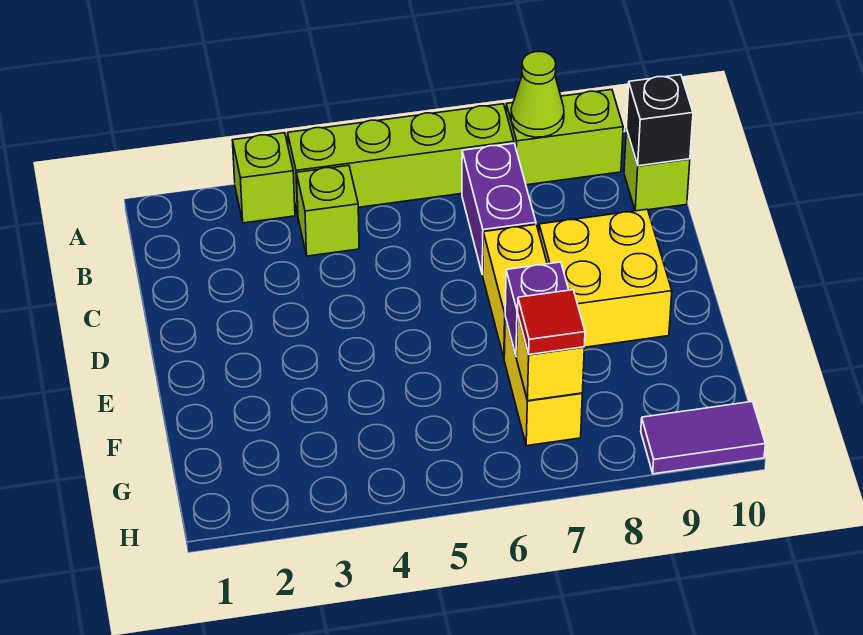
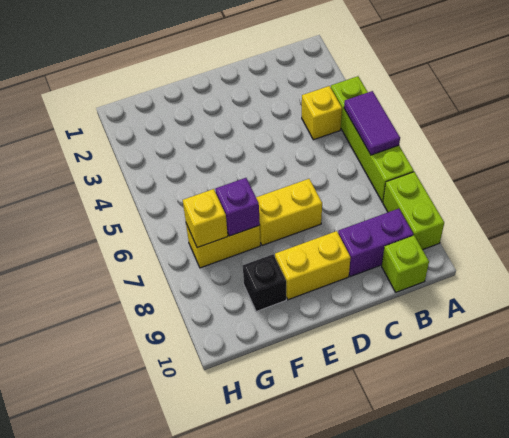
lime brick A3 level 1 -> none
lime cone A8 level 2 -> none
lime brick B4 level 1 -> yellow brick B4 level 1
purple brick B7:C7 level 1 -> purple brick B9:C9 level 1
black brick B10 level 2 -> black brick F9 level 1
yellow brick D8:E9 level 1 -> yellow brick D9:E9 level 1
red tile G7 level 3 -> none
purple tile H9:H10 level 1 -> purple tile A5:A6 level 2

